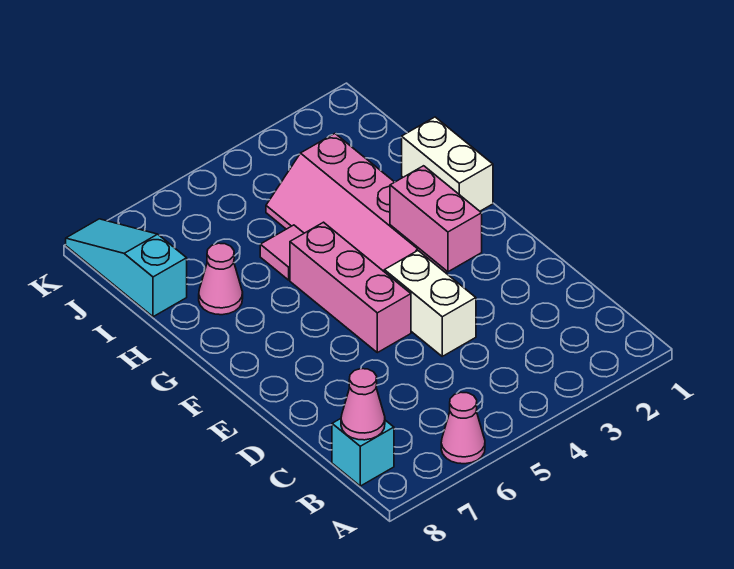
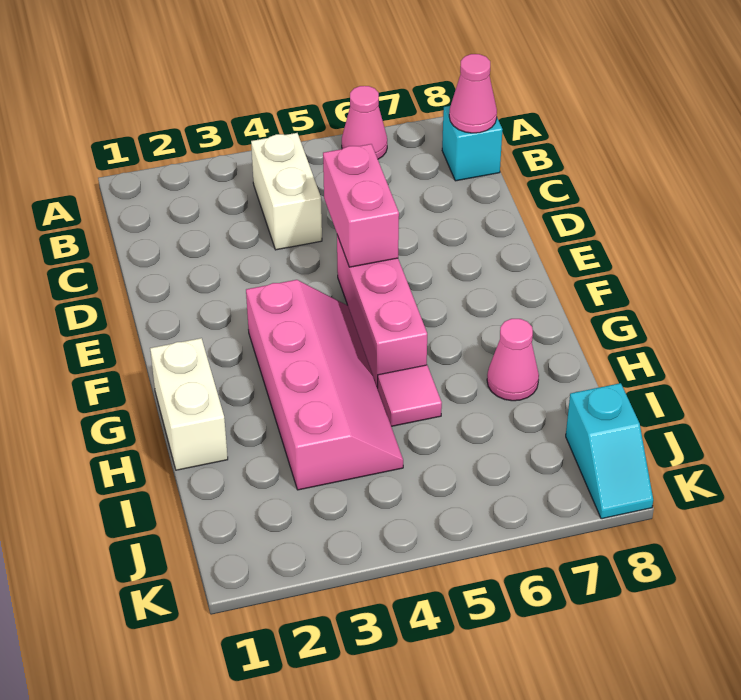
white brick D4:E4 level 1 -> white brick B4:C4 level 1
pink brick E3:F3 level 2 -> pink brick D5:E5 level 2
cyan slope I8:K8 level 1 top I -> cyan slope J8:K8 level 1 top J

